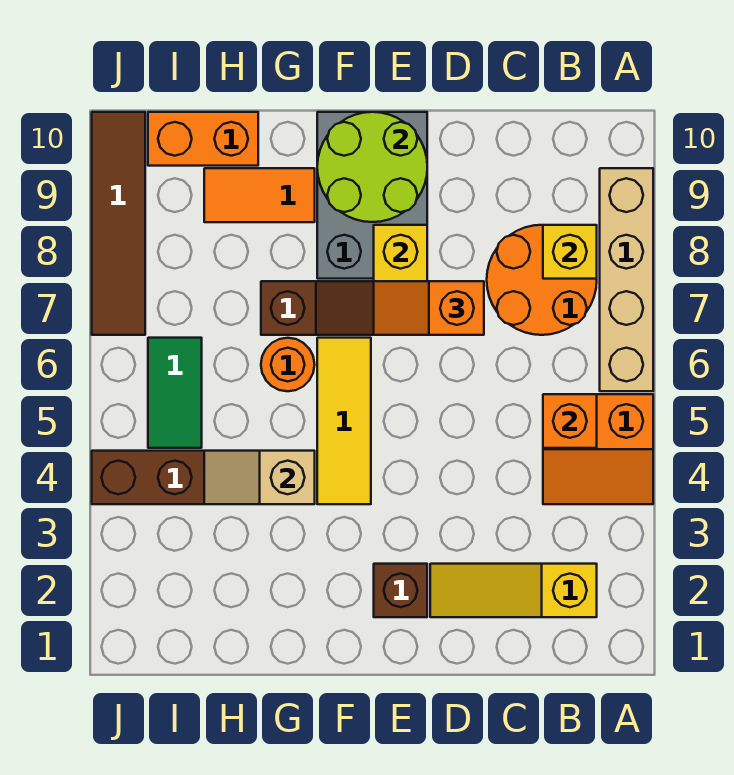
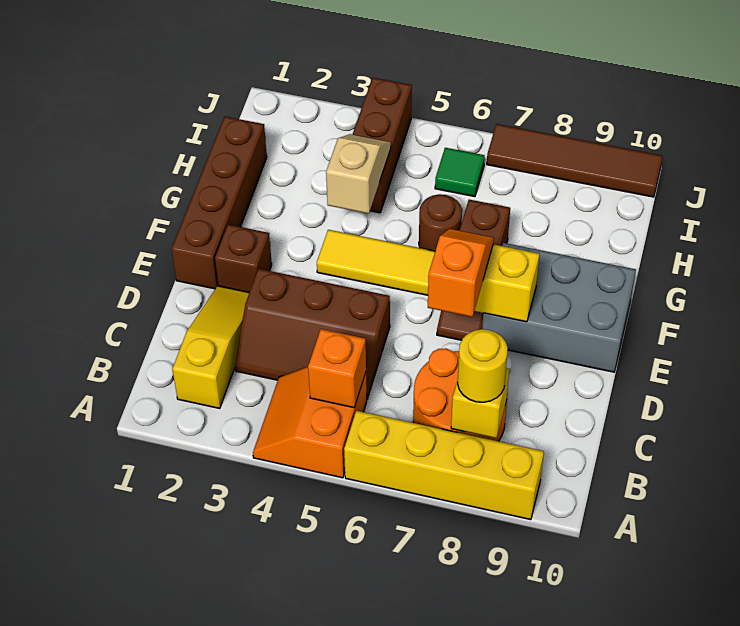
tan brick A6:A9 level 1 -> yellow brick A6:A9 level 1
none -> yellow round brick B8 level 3
none -> brown slope C3:D5 level 1 top D
none -> brown brick E1:H1 level 1
lime round brick E9:F10 level 2 -> none
orange round brick G6 level 1 -> brown round brick G6 level 1
orange tile G9:H9 level 1 -> none
orange brick H10:I10 level 1 -> none
green tile I5:I6 level 1 -> green tile I6 level 1

